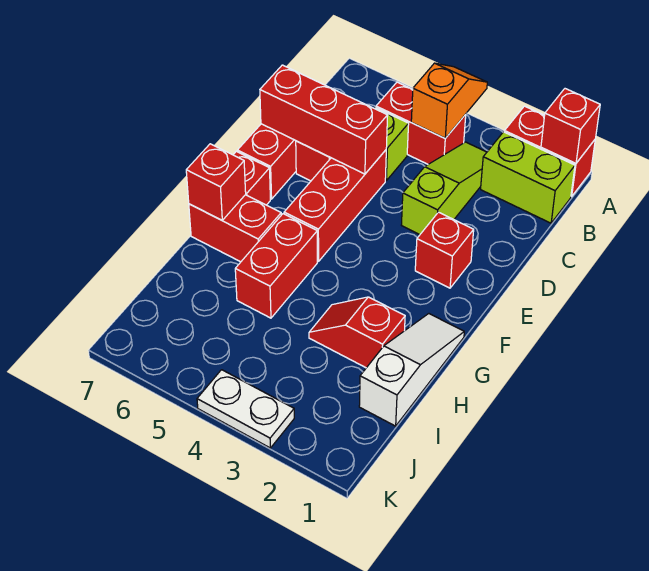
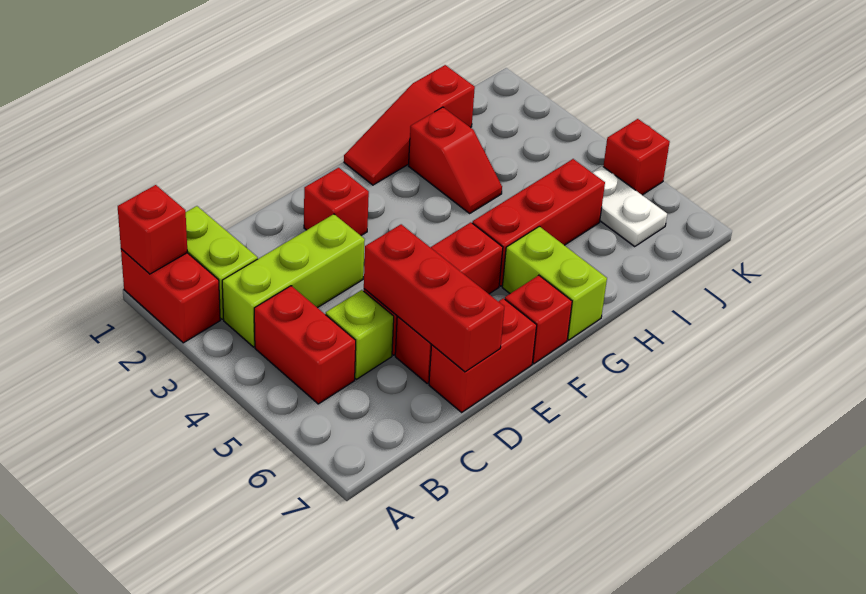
orange slope A4:B4 level 2 top B -> none
lime slope B3:D3 level 1 top D -> lime brick B3:D3 level 1
white slope G1:I1 level 1 top I -> red slope G1:I1 level 1 top I
red brick G5:H5 level 1 -> red brick G5:I5 level 1
red brick G6:G7 level 1 -> lime brick G6:G7 level 1
red brick G7 level 2 -> red brick K5 level 1
white plate K3:K4 level 1 -> white plate J5:J6 level 1

